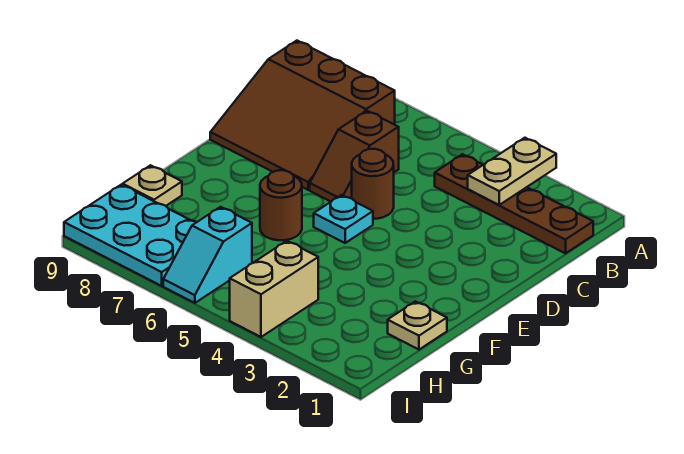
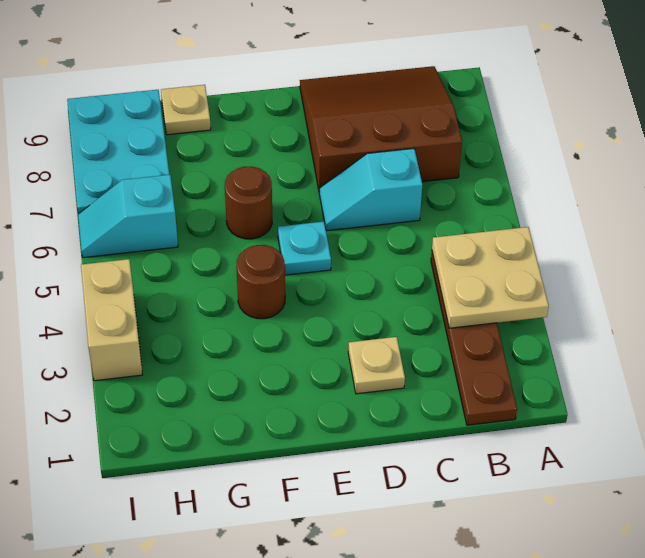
tan plate A3:B3 level 2 -> tan plate A3:B4 level 2
brown slope B7:D9 level 1 top B -> brown slope B7:D9 level 1 top 7
brown slope C6:D6 level 1 top C -> cyan slope C6:D6 level 1 top C
brown round brick D5 level 1 -> brown round brick F4 level 1
tan plate G1 level 1 -> tan plate D2 level 1
tan brick H4:I4 level 1 -> tan brick I3:I4 level 1

